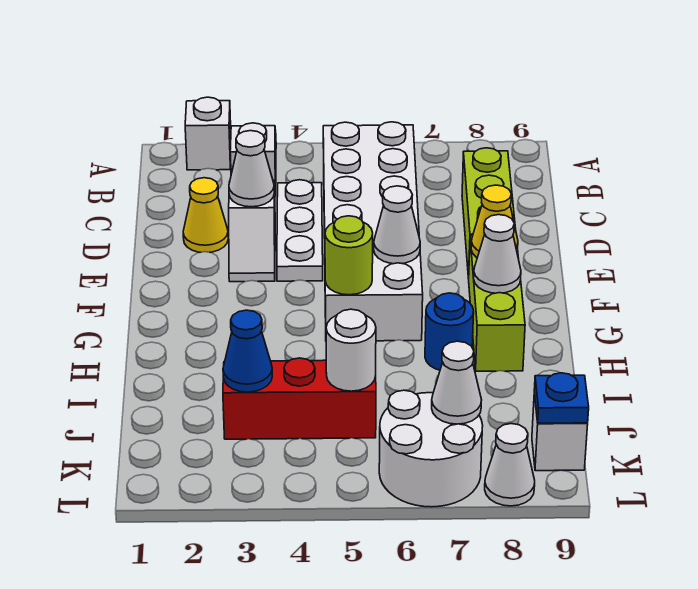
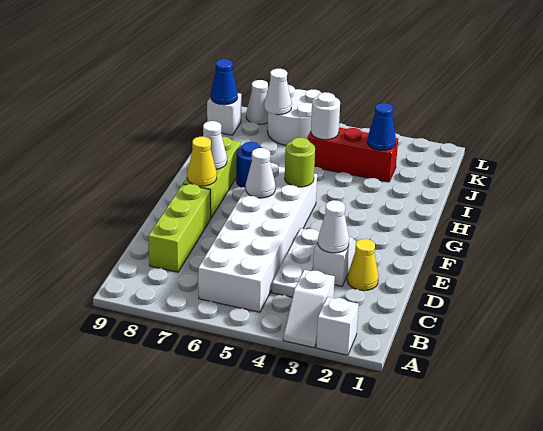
blue plate K9 level 2 -> blue cone K9 level 2

